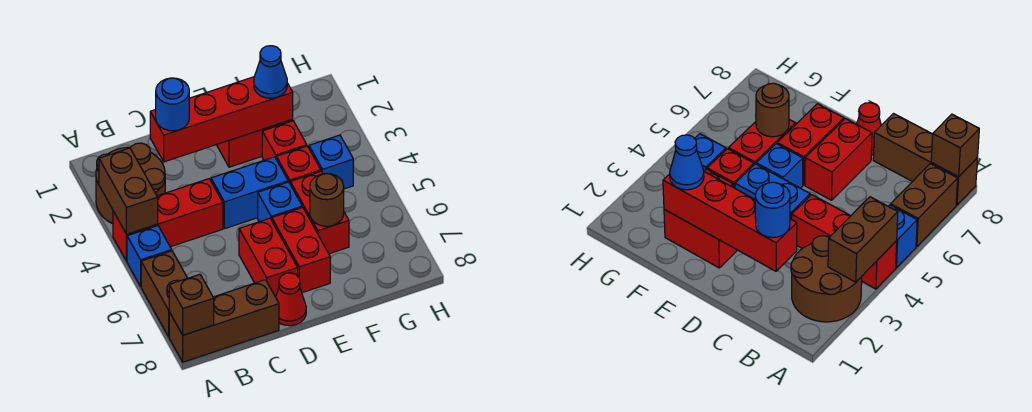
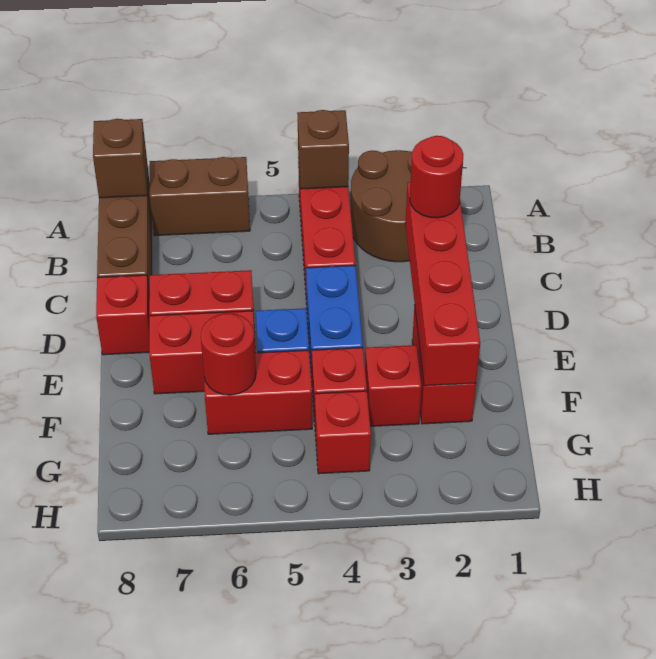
brown brick A3:A4 level 2 -> brown brick A4 level 2
blue brick A5 level 1 -> none
blue round brick C2 level 3 -> red round brick C2 level 3
red cone D8 level 1 -> red brick D8 level 1
blue cone F2 level 3 -> none
brown round brick F6 level 2 -> red round brick F6 level 2
blue brick G4 level 1 -> red brick G4 level 1

